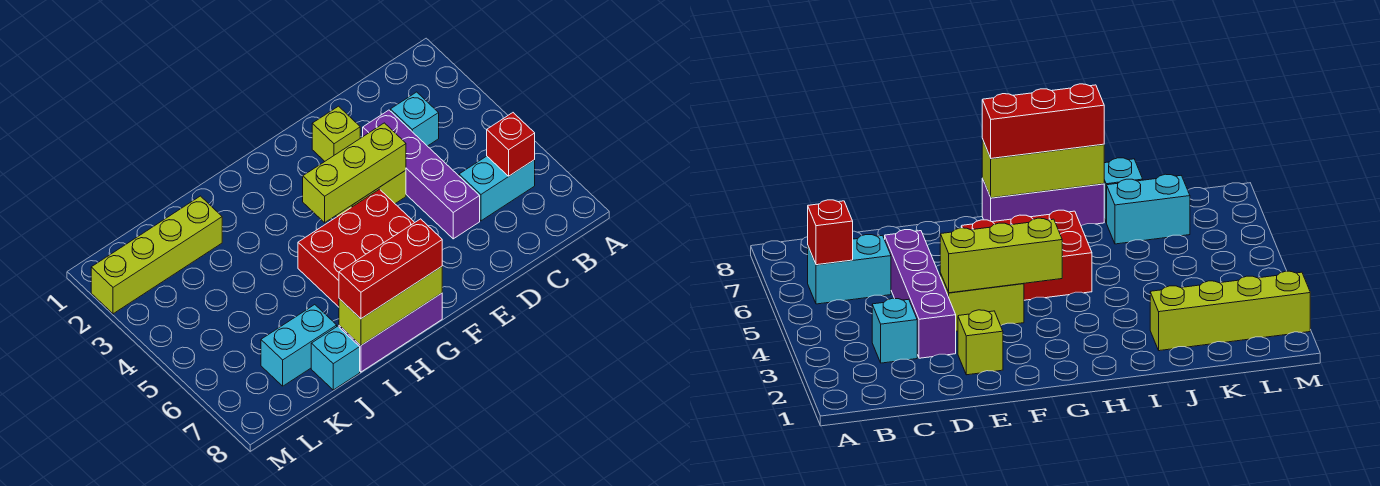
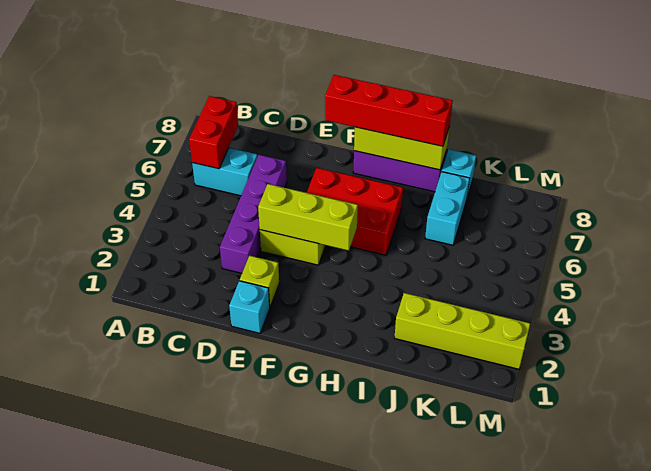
red brick B6 level 2 -> red brick B6:B7 level 2
cyan brick C3 level 1 -> cyan brick E1 level 1
red brick G8:I8 level 3 -> red brick F8:I8 level 3
cyan brick J7:K7 level 1 -> cyan brick J6:J7 level 1

